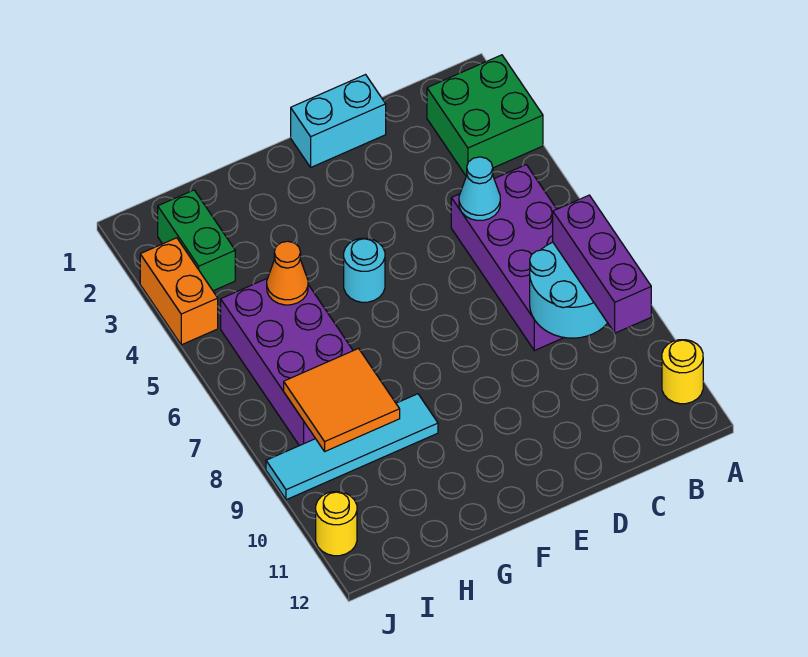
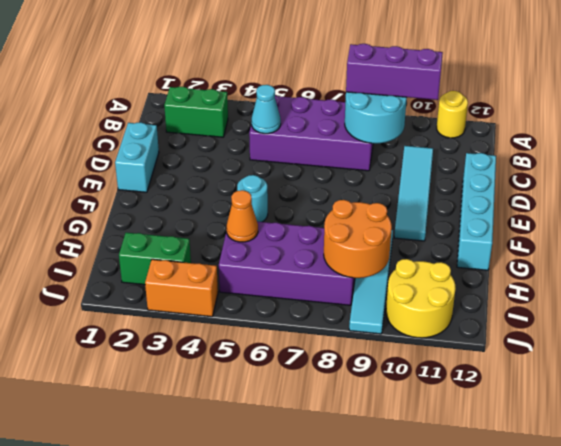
green brick A2:B3 level 1 -> green brick B2:B3 level 1
none -> cyan tile C10:F10 level 1
none -> cyan brick D12:G12 level 1
orange tile H8:I9 level 2 -> orange round brick H8:I9 level 2
yellow round brick J11 level 1 -> yellow round brick I10:J11 level 1

